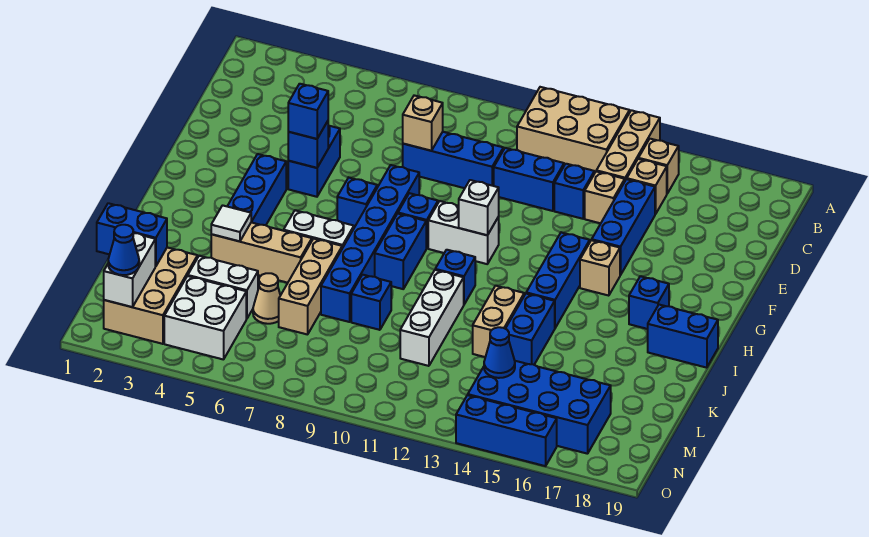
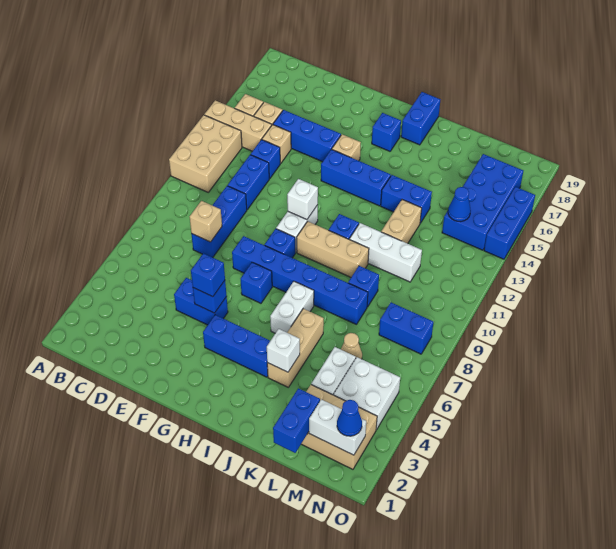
blue brick H9:I9 level 1 -> blue brick M8:N8 level 1
white tile J4 level 2 -> white brick J4 level 2
tan brick J7:L7 level 1 -> tan brick H10:J10 level 1
tan brick J13:K13 level 1 -> tan brick K12:K13 level 1

